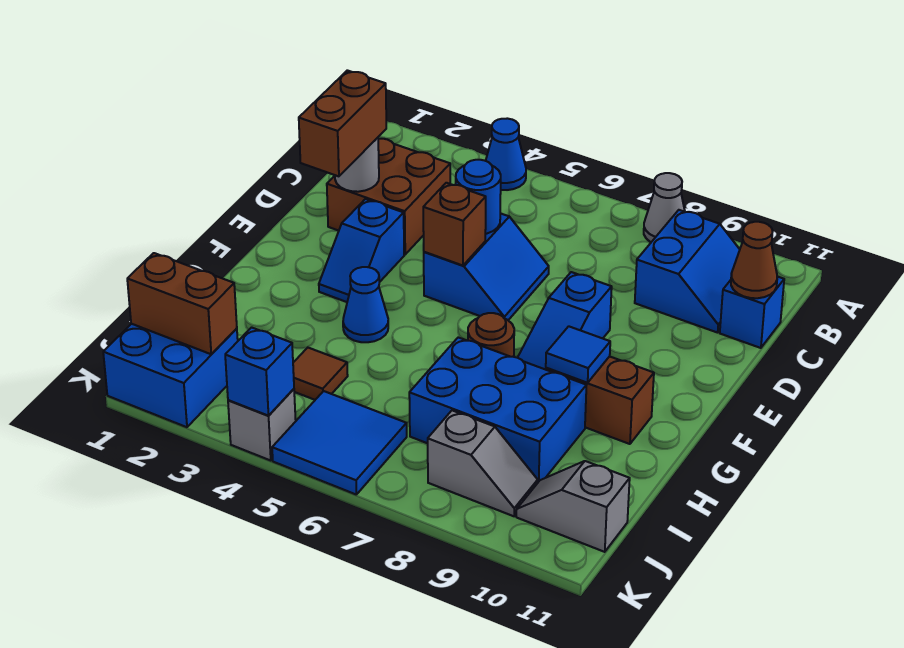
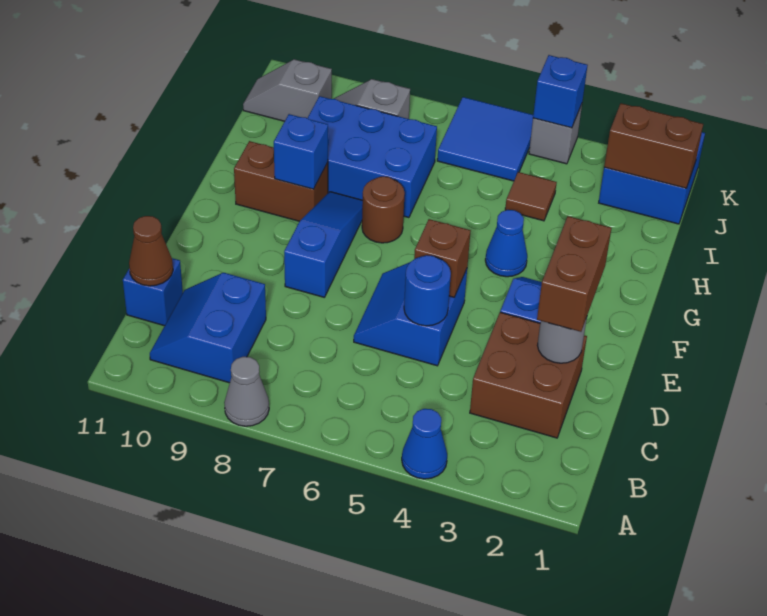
blue tile G9 level 2 -> blue brick G9 level 2
grey slope J10:J11 level 1 top 11 -> grey slope J10:J11 level 1 top 10

